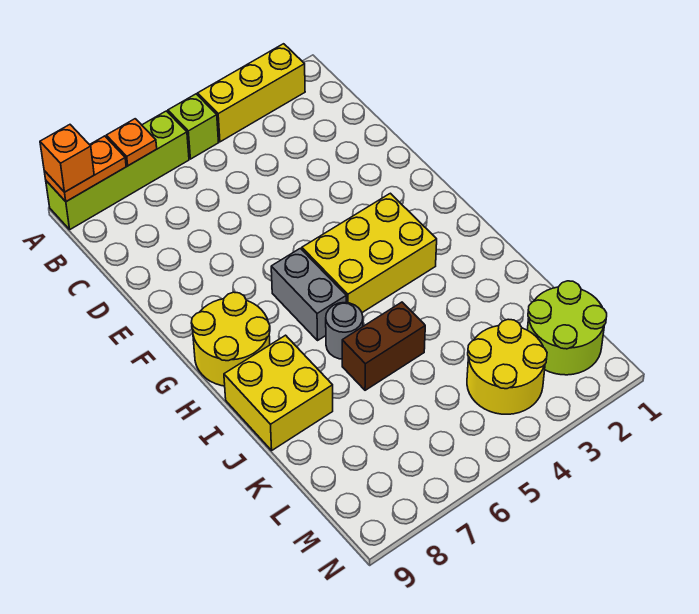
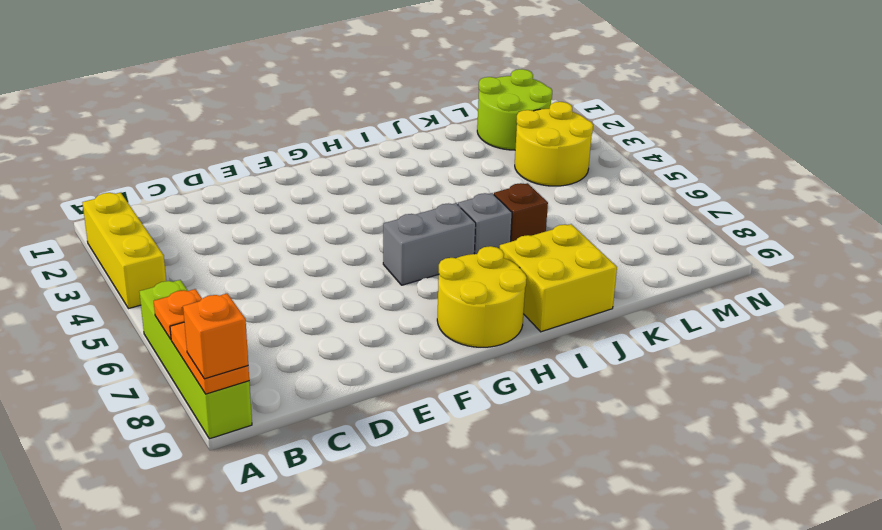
lime brick A5 level 1 -> none
yellow brick G3:H5 level 1 -> none
grey round brick I6 level 1 -> grey brick I6 level 1
brown brick J5:J6 level 1 -> brown brick J6 level 1

